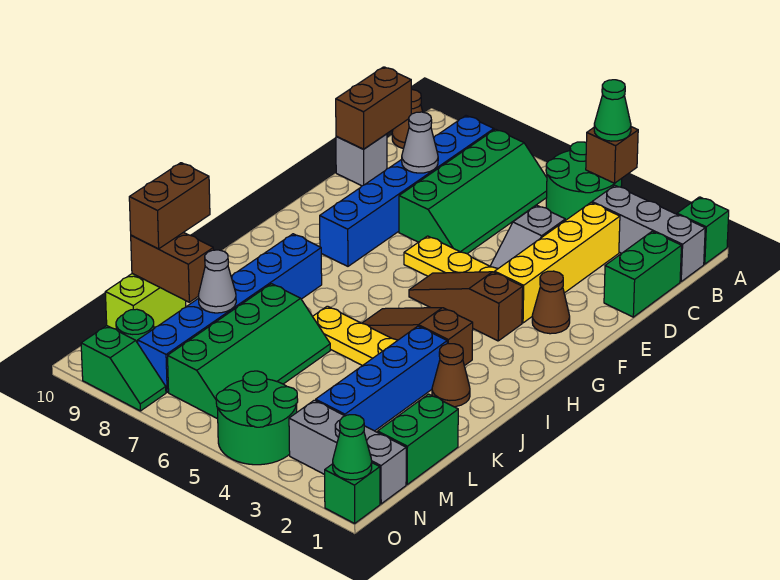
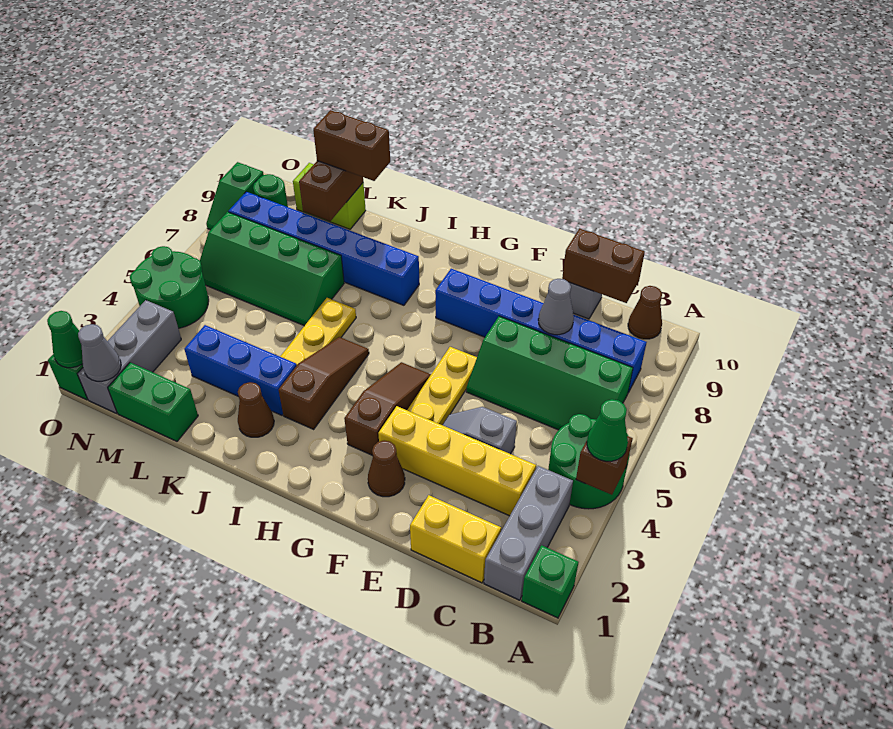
green brick C1:D1 level 1 -> yellow brick C1:D1 level 1
blue brick J3:M3 level 1 -> blue brick J3:L3 level 1
grey cone L8 level 2 -> grey cone N1 level 2

